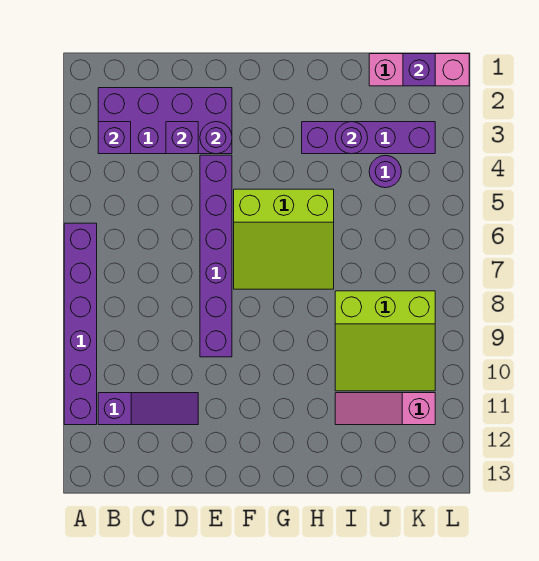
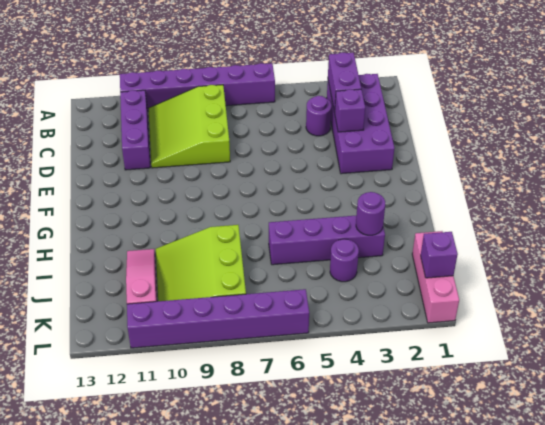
purple brick B3 level 2 -> purple brick B3:C3 level 2
purple slope B11:D11 level 1 top B -> purple brick B11:D11 level 1
purple round brick E3 level 2 -> purple round brick C4 level 1
purple brick E4:E9 level 1 -> purple brick L6:L11 level 1
lime slope F5:H7 level 1 top 5 -> lime slope B8:D10 level 1 top 8
purple brick H3:K3 level 1 -> purple brick I3:I6 level 1

